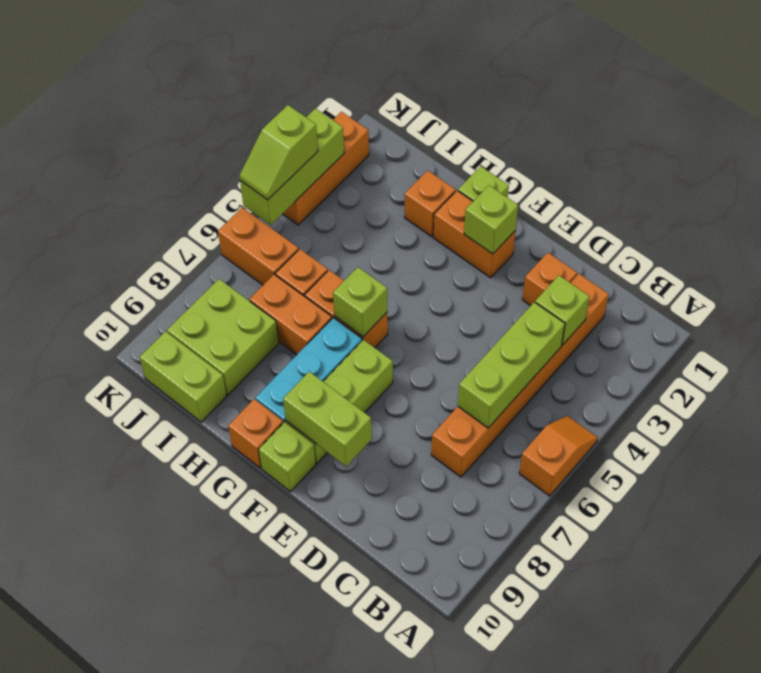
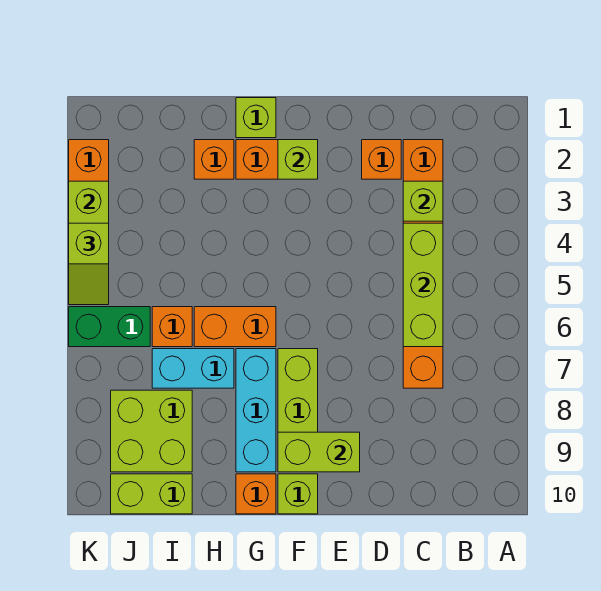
orange slope A5:A6 level 1 top 6 -> none
lime brick G6 level 2 -> none
orange brick H7:I7 level 1 -> cyan brick H7:I7 level 1
orange brick J6:K6 level 1 -> green brick J6:K6 level 1

